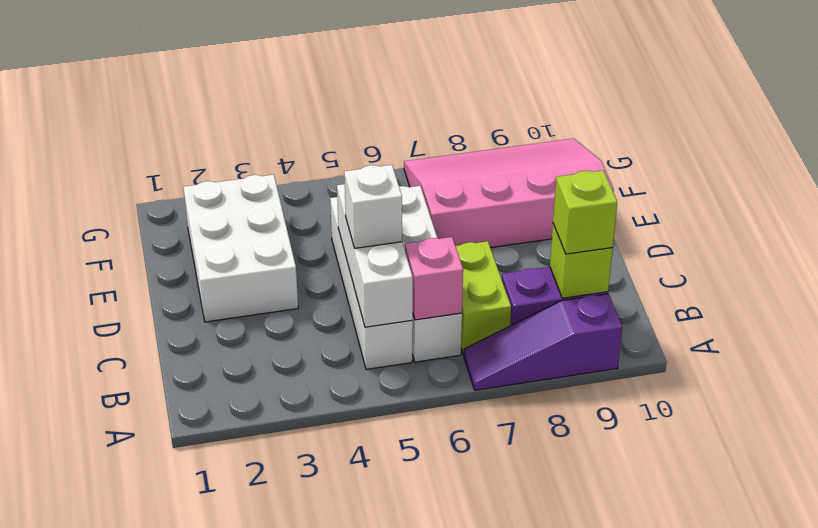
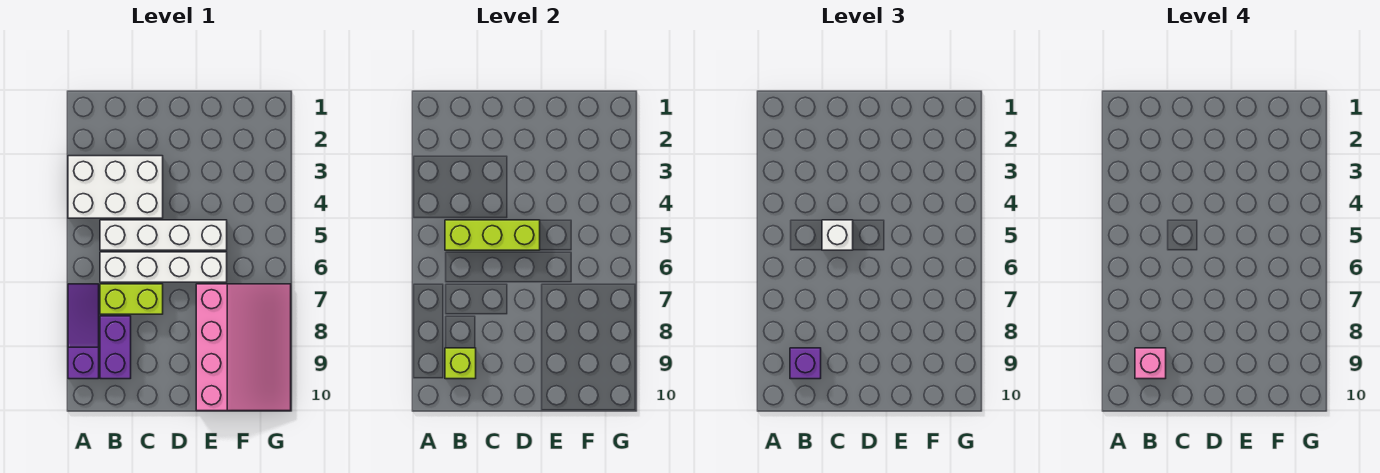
white brick B5:D5 level 2 -> lime brick B5:D5 level 2
pink brick B6 level 2 -> pink brick B9 level 4
lime brick B9 level 3 -> purple brick B9 level 3
white brick D2:F3 level 1 -> white brick A3:C4 level 1

